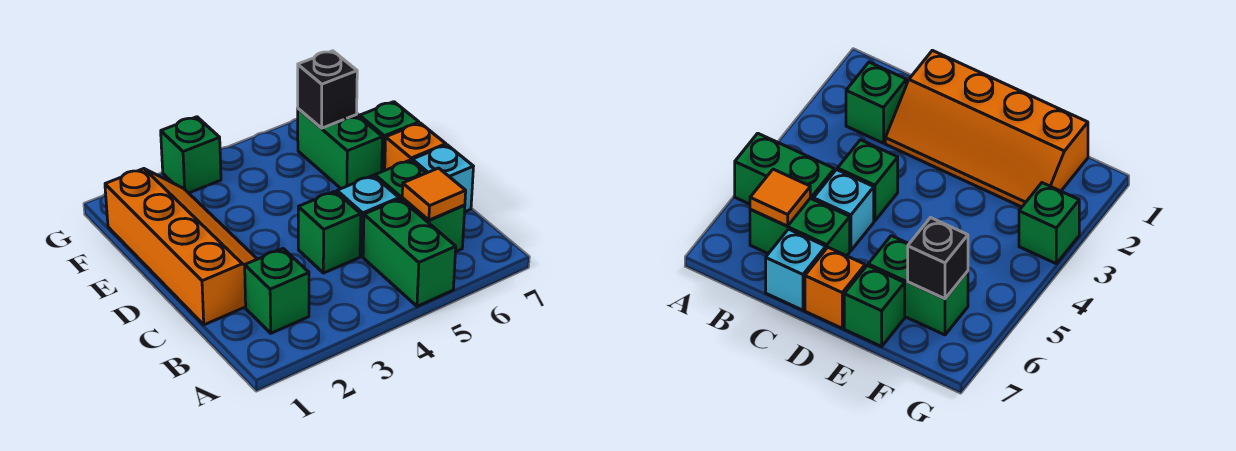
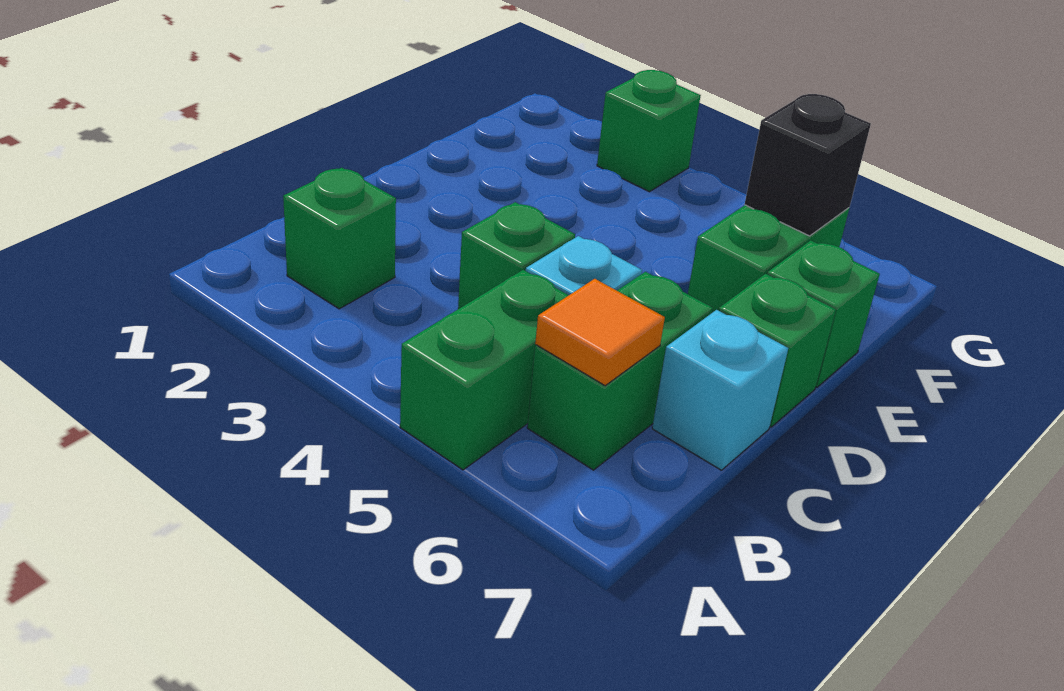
orange slope C1:F2 level 1 top 1 -> none
orange brick D7 level 1 -> green brick D7 level 1

